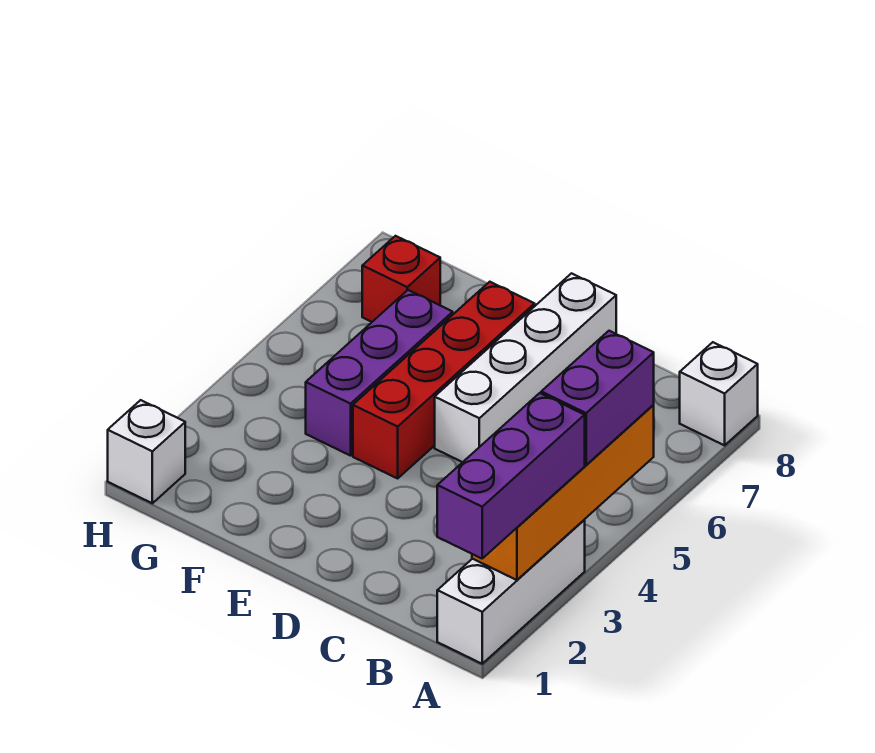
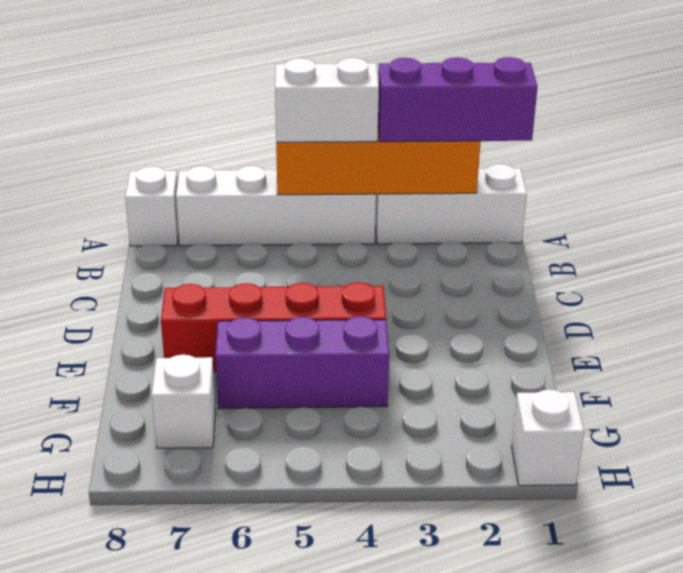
purple brick A4:A5 level 3 -> white brick A4:A5 level 3
white brick D5:D8 level 1 -> white brick A4:A7 level 1
red brick G7 level 1 -> white brick G7 level 1

